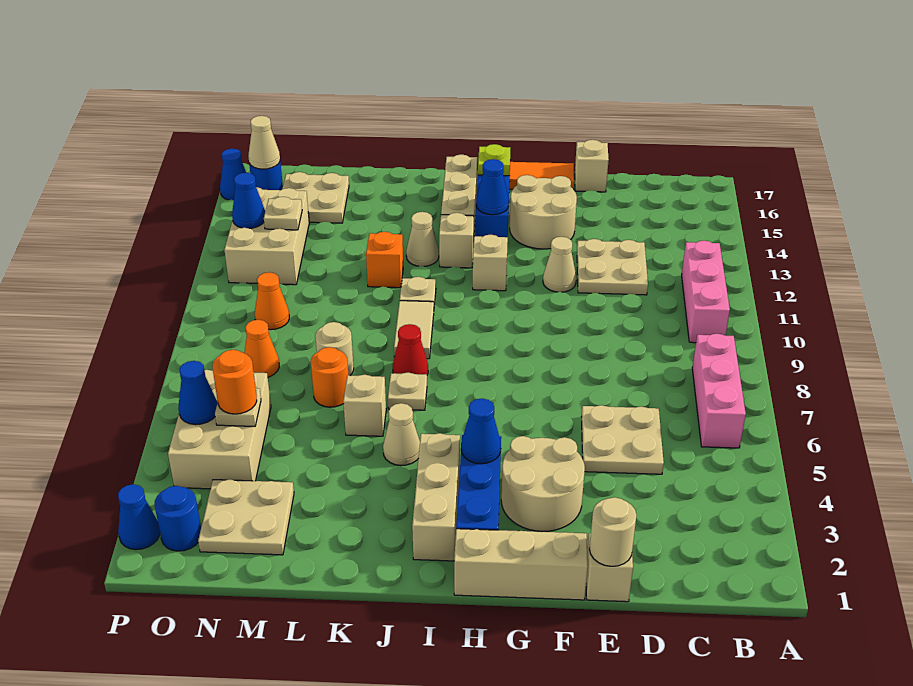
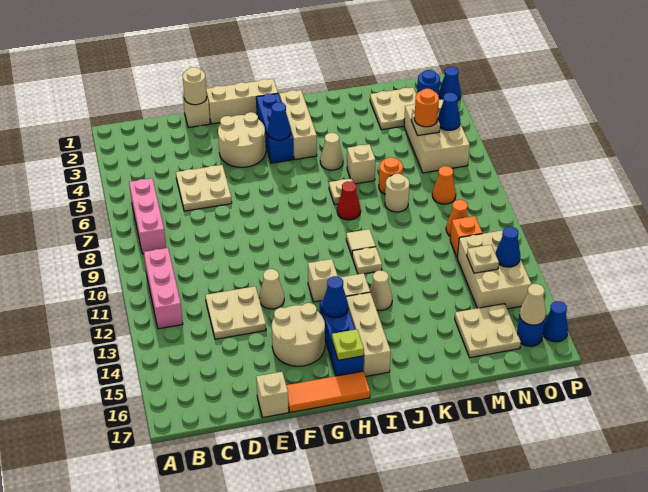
tan tile J9:J10 level 1 -> tan tile J10 level 1
orange brick K12 level 1 -> orange brick N11 level 1

